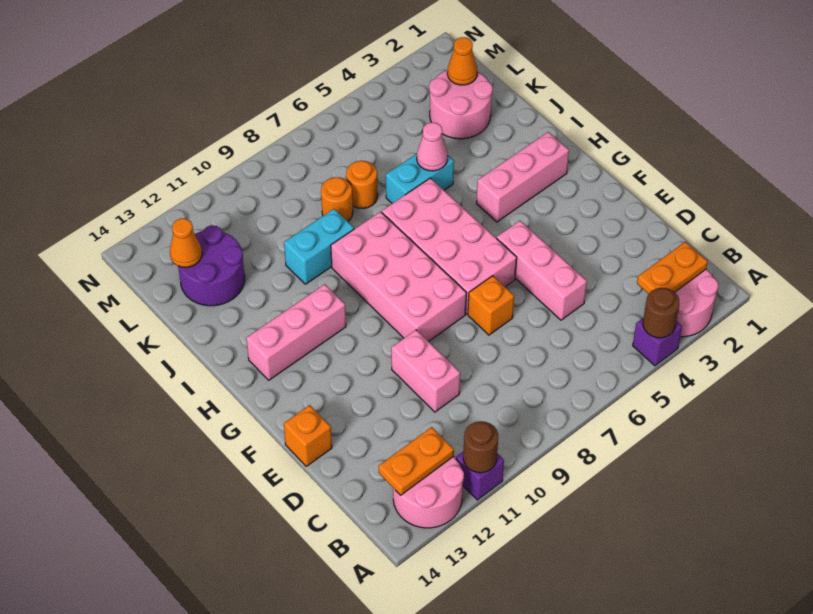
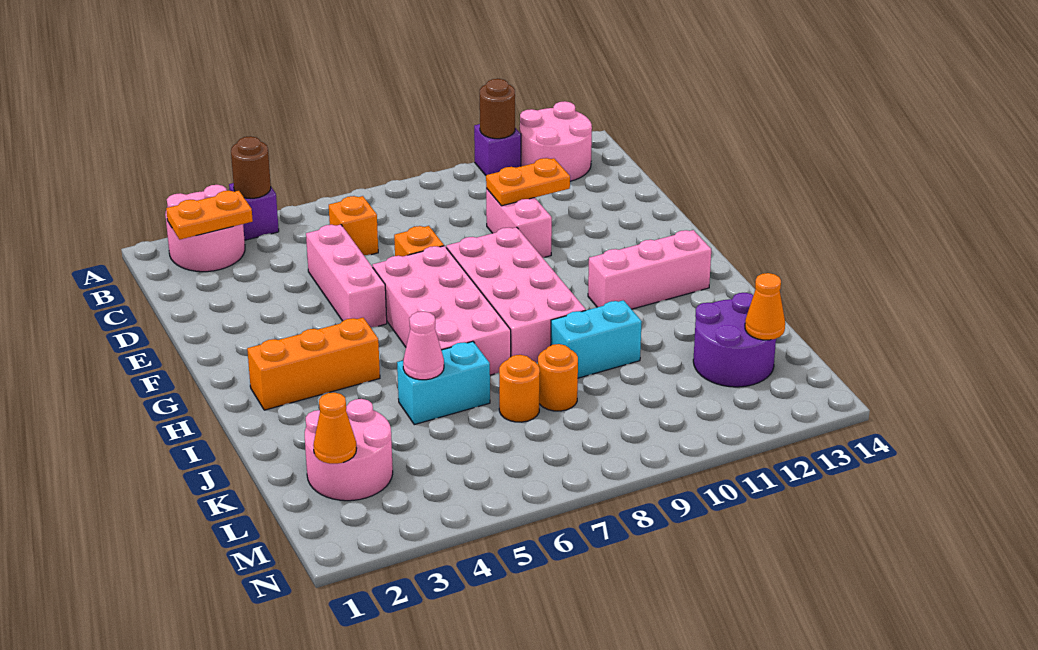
orange plate B12:B13 level 2 -> orange plate D10:D11 level 2
orange brick E14 level 1 -> orange brick C6 level 1
pink brick H2:H4 level 1 -> orange brick H2:H4 level 1

